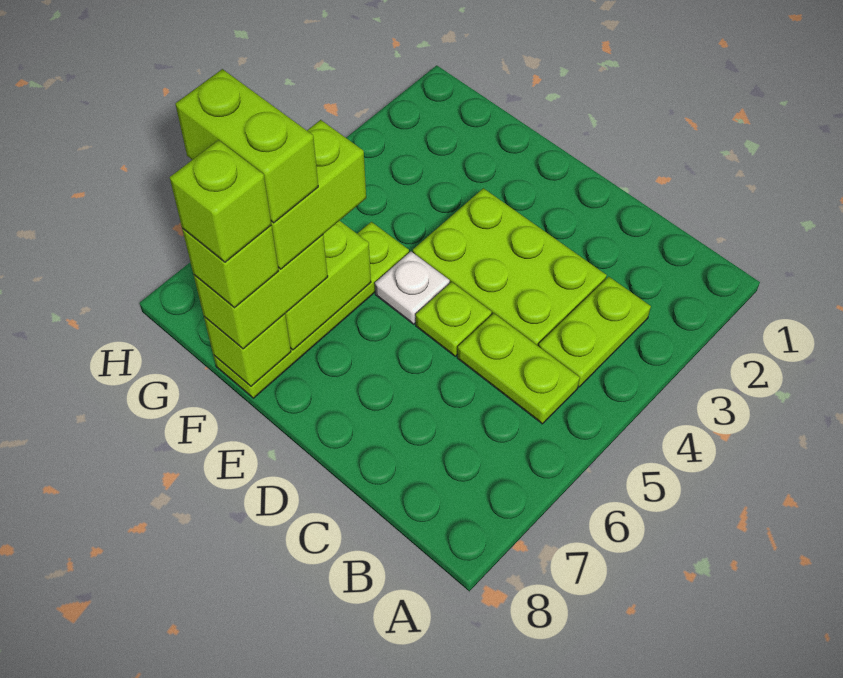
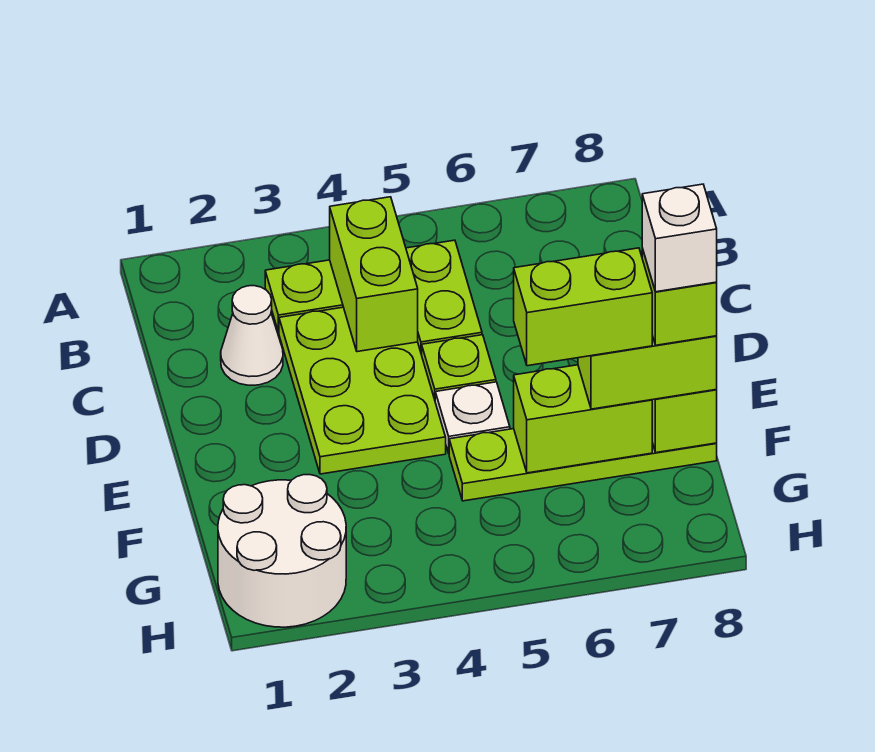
none -> white cone C2 level 1
lime brick F7:G7 level 5 -> lime brick B4:C4 level 2
lime brick F8 level 5 -> white brick F8 level 5
none -> white round brick G1:H2 level 1

